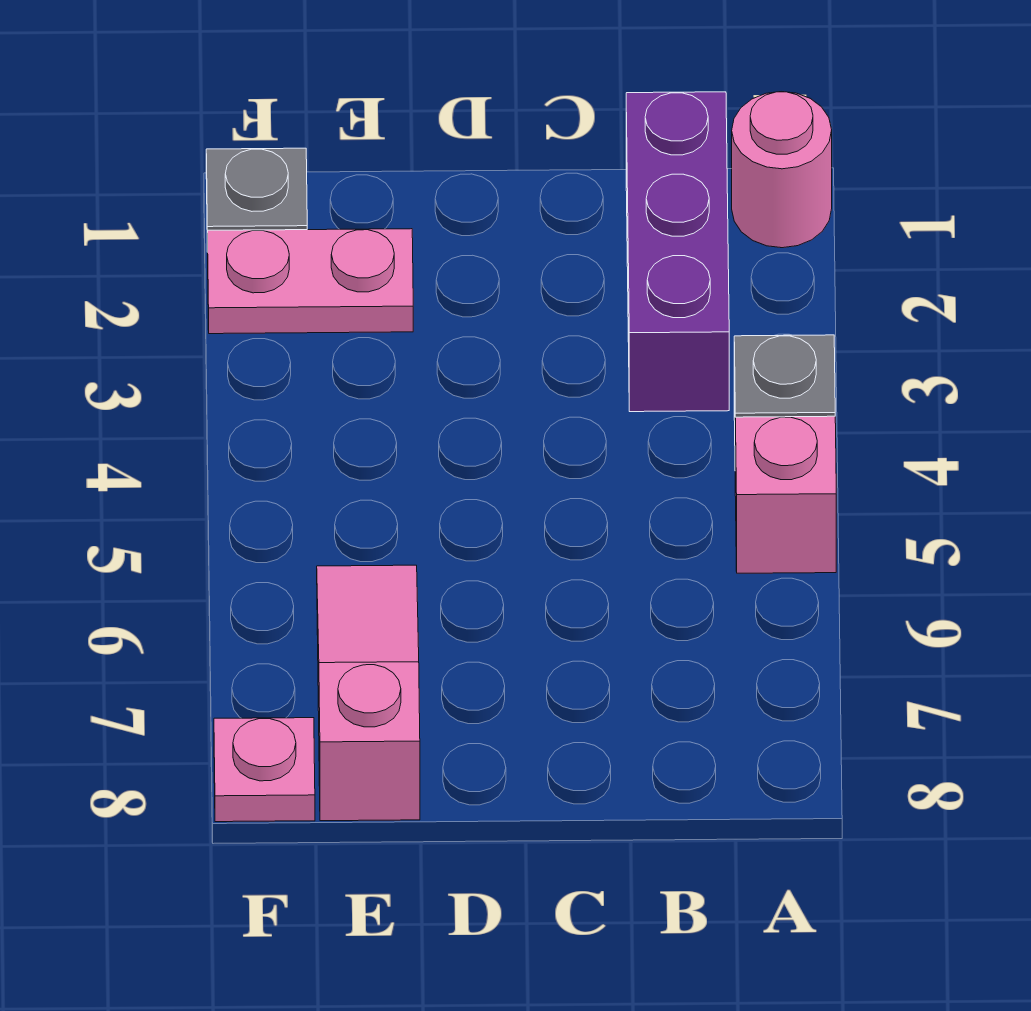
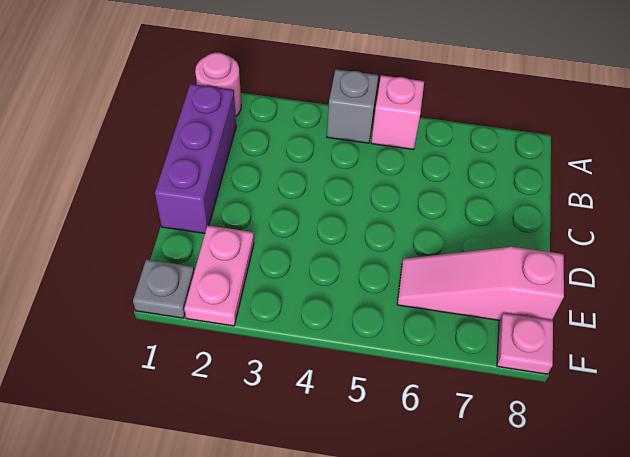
purple brick B1:B3 level 1 -> purple brick B1:D1 level 1

